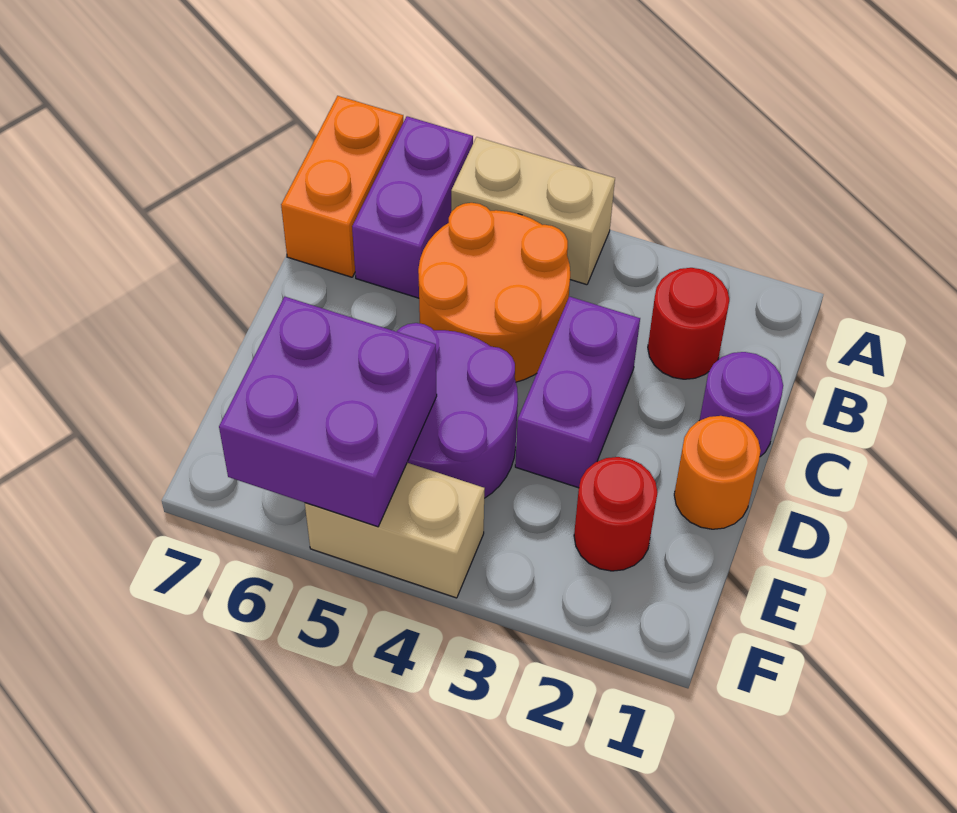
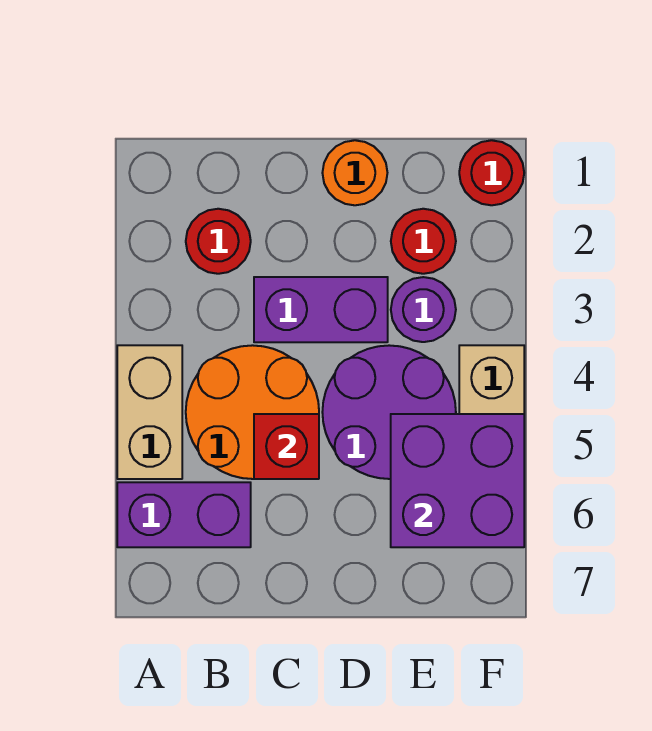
orange brick A7:B7 level 1 -> none
purple round brick C1 level 1 -> purple round brick E3 level 1
none -> red brick C5 level 2
none -> red round brick F1 level 1

